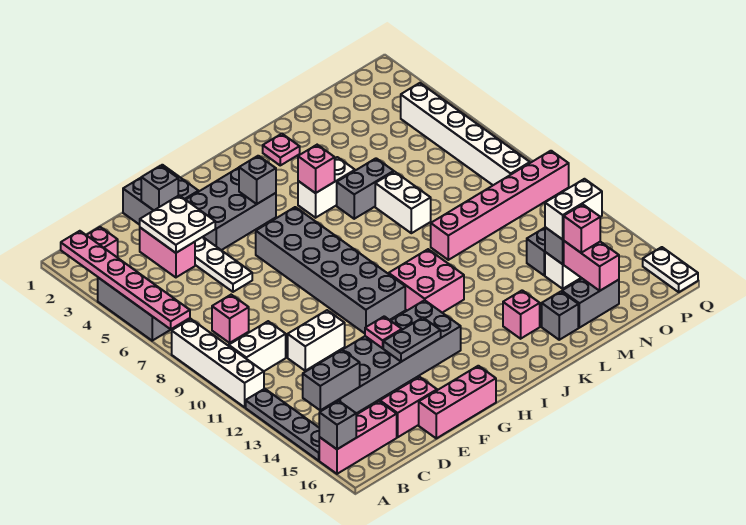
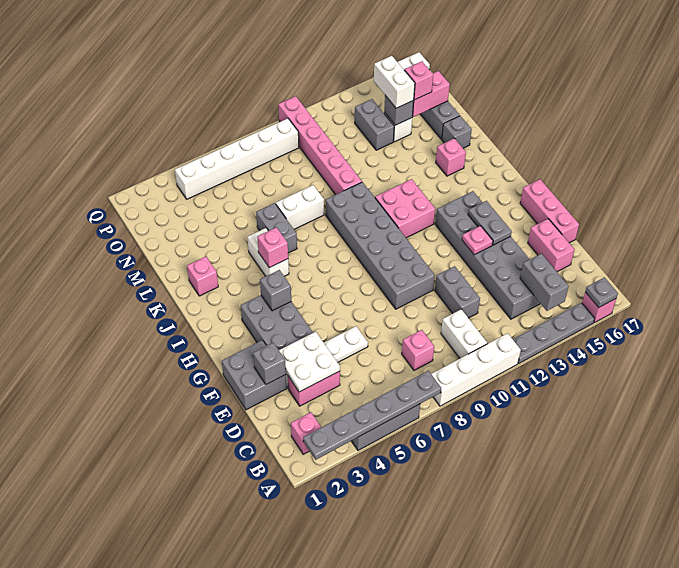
pink plate A2:A7 level 2 -> grey plate A2:A7 level 2
pink brick A16:C16 level 1 -> pink brick A16 level 1
grey brick A16 level 2 -> grey plate A16 level 2
white brick D11:E11 level 1 -> grey brick D11:E11 level 1
grey brick G6:H11 level 1 -> grey brick F9:K10 level 1
pink plate K2 level 1 -> pink brick K2 level 1

